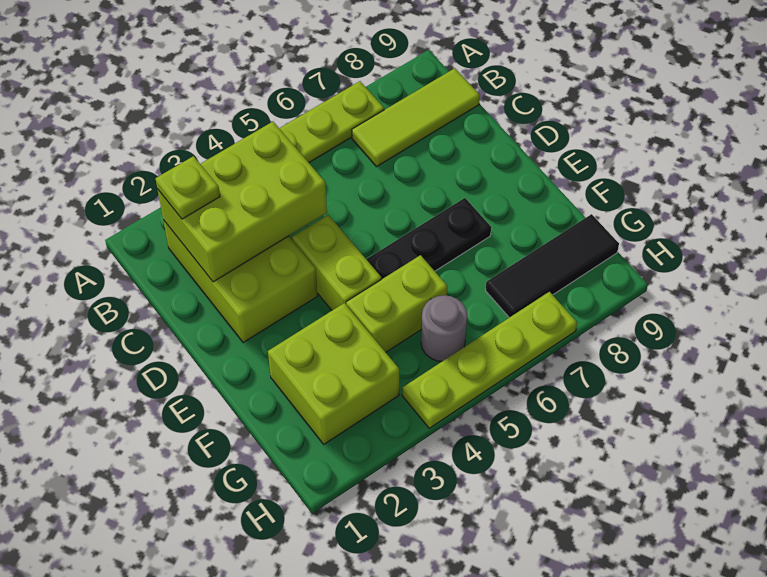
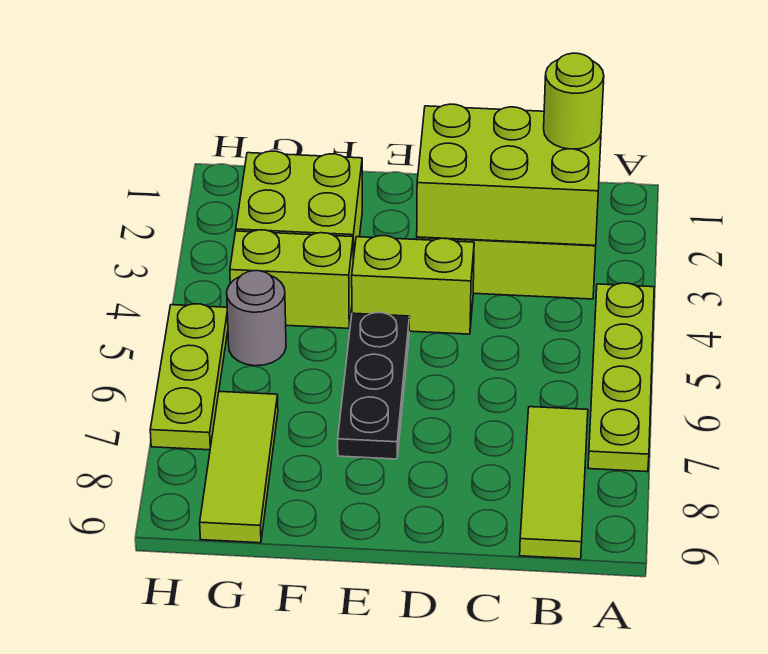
lime brick B2:C4 level 2 -> lime brick B2:D3 level 2
lime plate B2 level 3 -> lime round brick B2 level 3
lime brick F4:F5 level 1 -> lime brick F4:G4 level 1
black tile G7:G9 level 1 -> lime tile G7:G9 level 1
lime plate H4:H7 level 1 -> lime plate H5:H7 level 1

